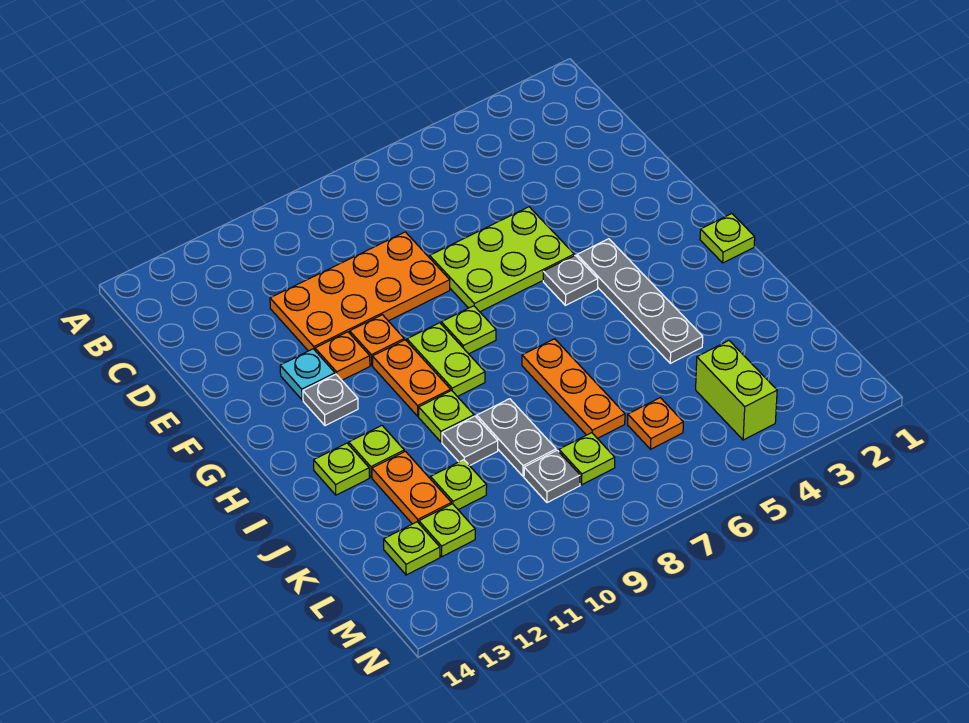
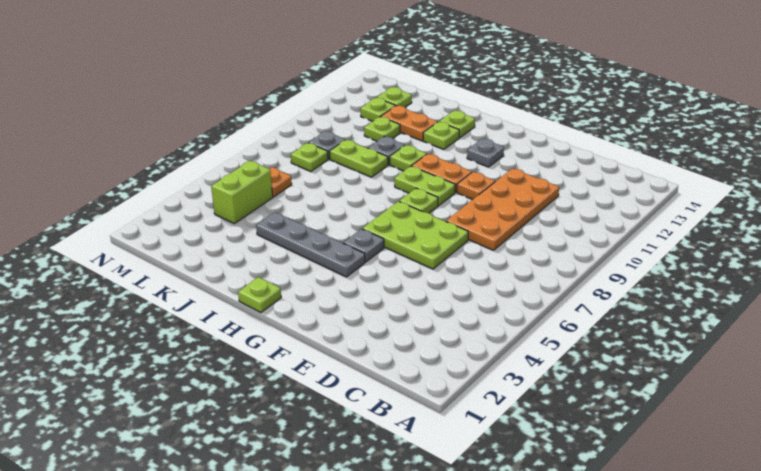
lime plate E5:F7 level 1 -> lime plate E6:G7 level 1
orange plate F11 level 1 -> none
cyan plate F12 level 1 -> none
orange plate I7:K7 level 1 -> none
grey plate J9:K9 level 1 -> lime plate J9:K9 level 1
lime brick L4:M4 level 1 -> lime brick L4:L5 level 1

